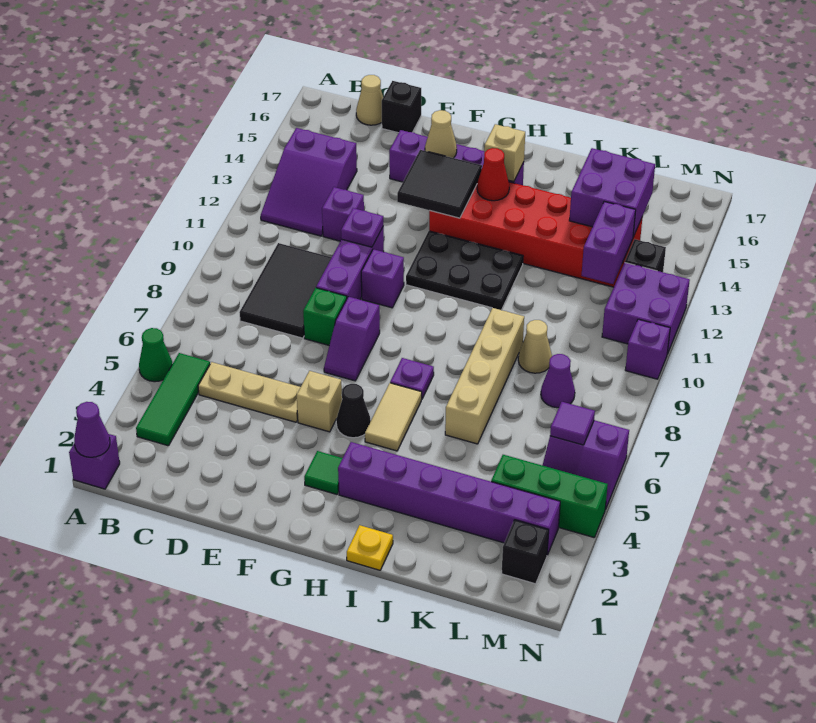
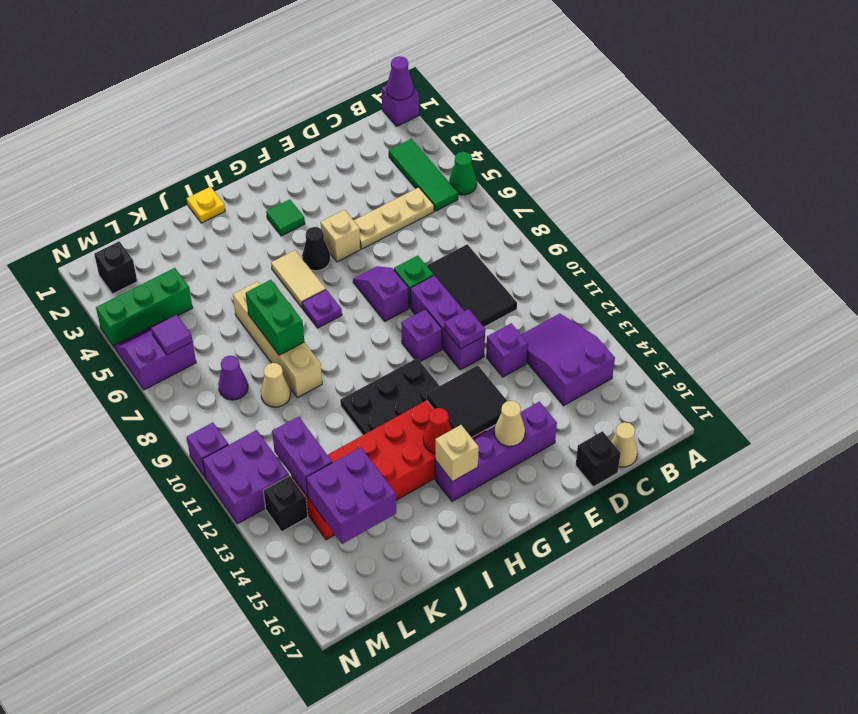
purple brick H3:M3 level 1 -> none
none -> green brick J7:J8 level 2

